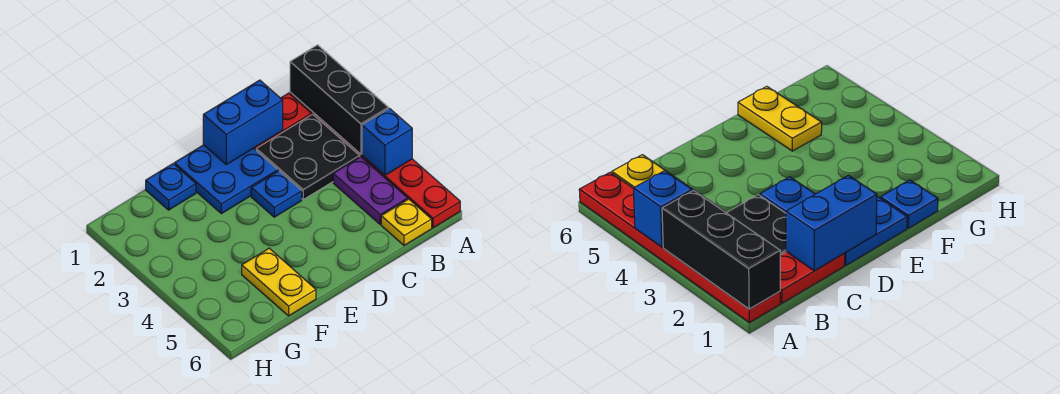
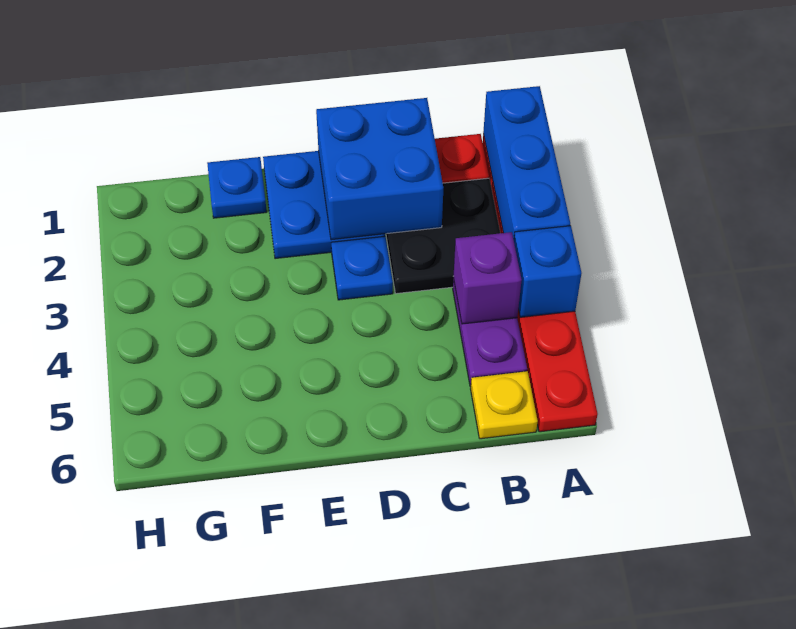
black brick A1:A3 level 2 -> blue brick A1:A3 level 2
none -> purple brick B4 level 2
blue brick C1:D1 level 2 -> blue brick C1:D2 level 2
yellow plate F5:F6 level 1 -> none

